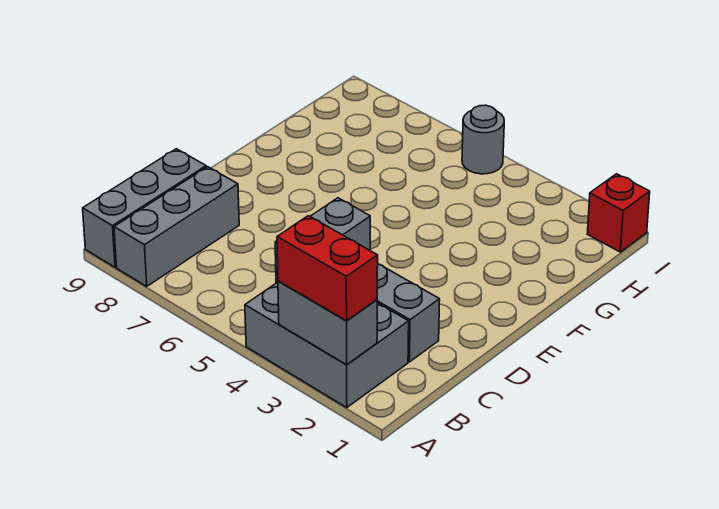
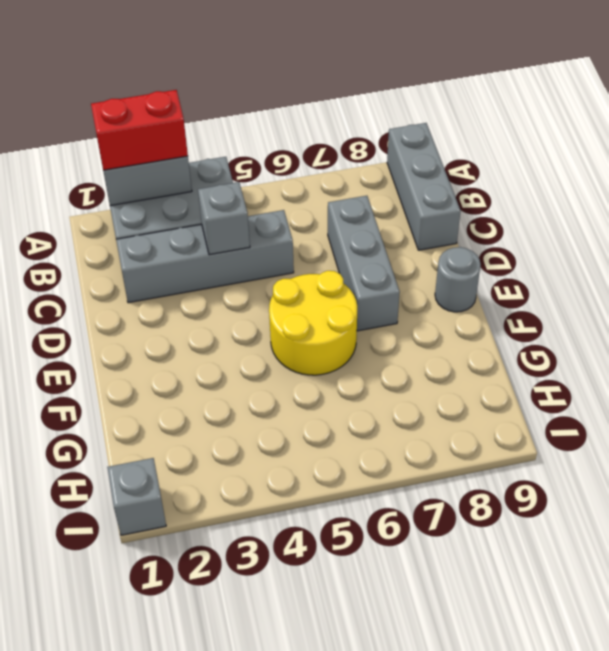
grey brick A8:C8 level 1 -> grey brick C7:E7 level 1
none -> yellow round brick E5:F6 level 1
red brick I1 level 1 -> grey brick I1 level 1
grey round brick I5 level 1 -> grey round brick E9 level 1

